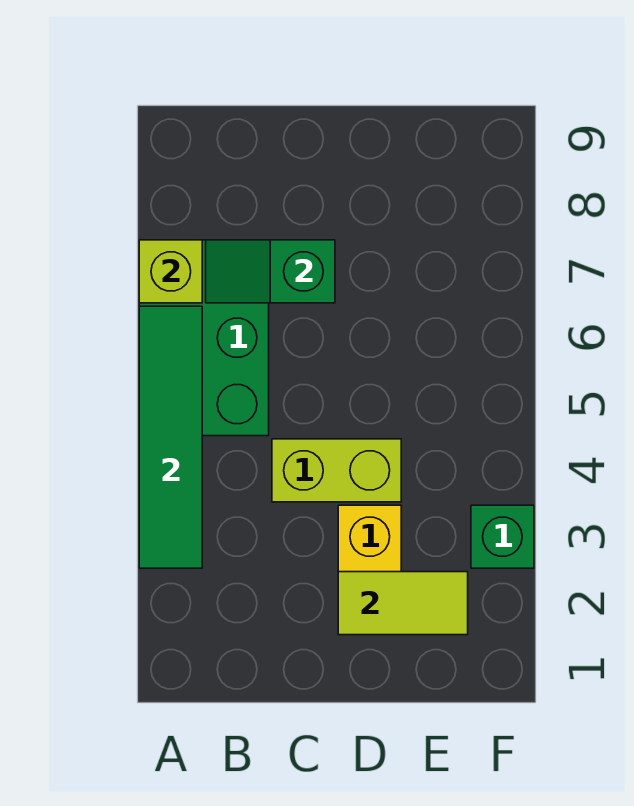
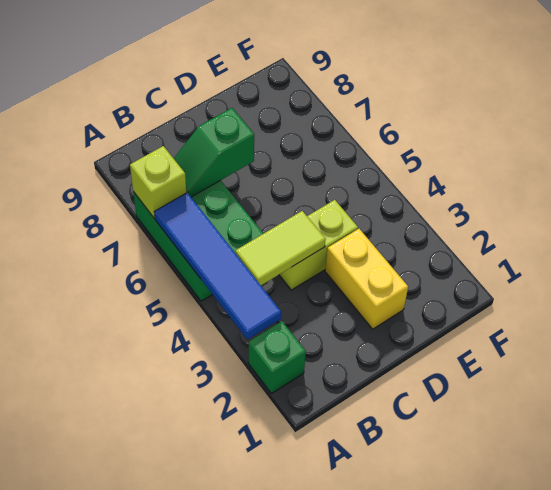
green tile A3:A6 level 2 -> blue tile A3:A6 level 2
lime tile D2:E2 level 2 -> lime tile B4:C4 level 2
green brick F3 level 1 -> green brick A2 level 1

